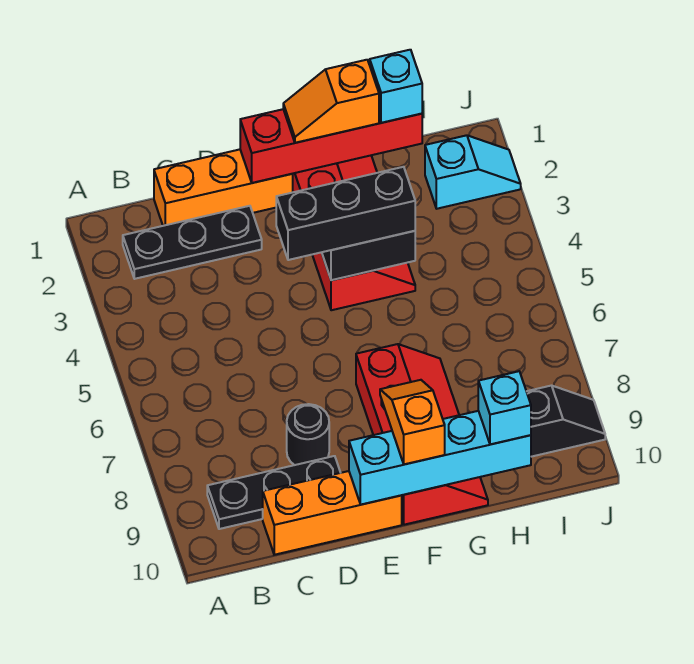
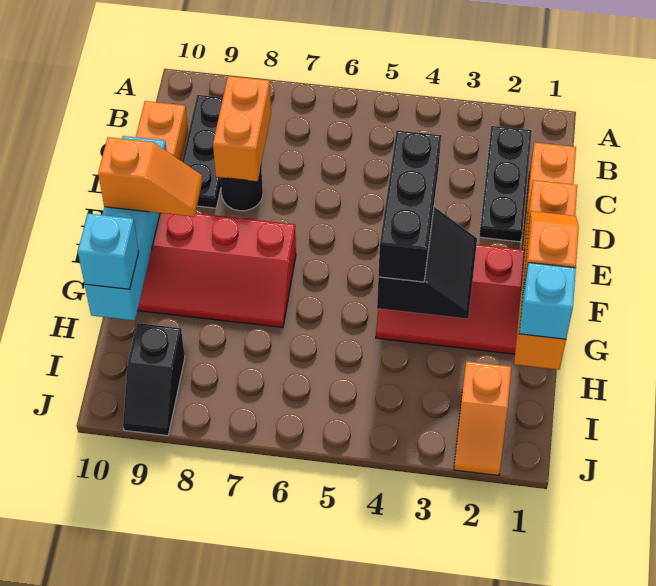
none -> orange brick C8:D8 level 2
red brick E1:H1 level 2 -> orange brick E1:H1 level 2
cyan slope I2:J2 level 1 top I -> orange slope I2:J2 level 1 top I

